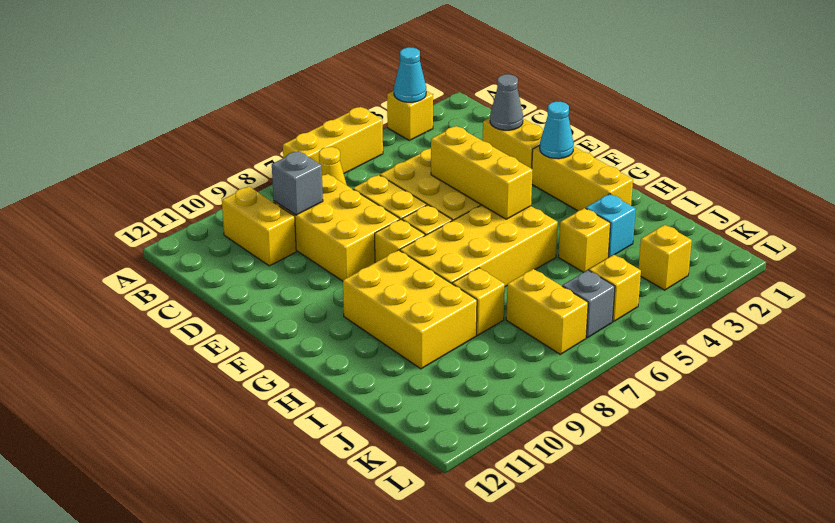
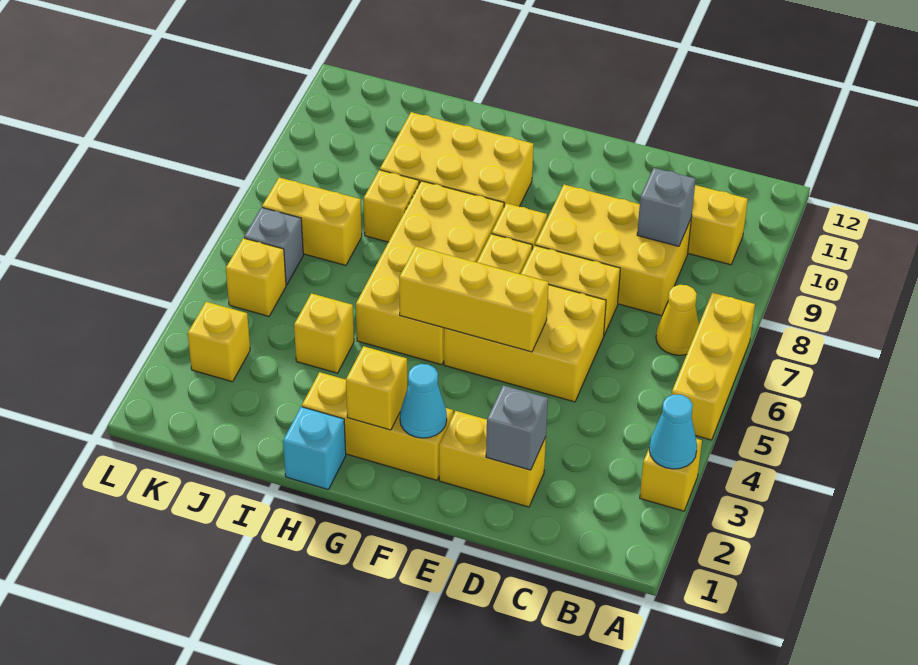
grey cone D2 level 2 -> grey brick D2 level 2
none -> yellow brick G2 level 2
cyan brick I3 level 1 -> cyan brick H1 level 1

